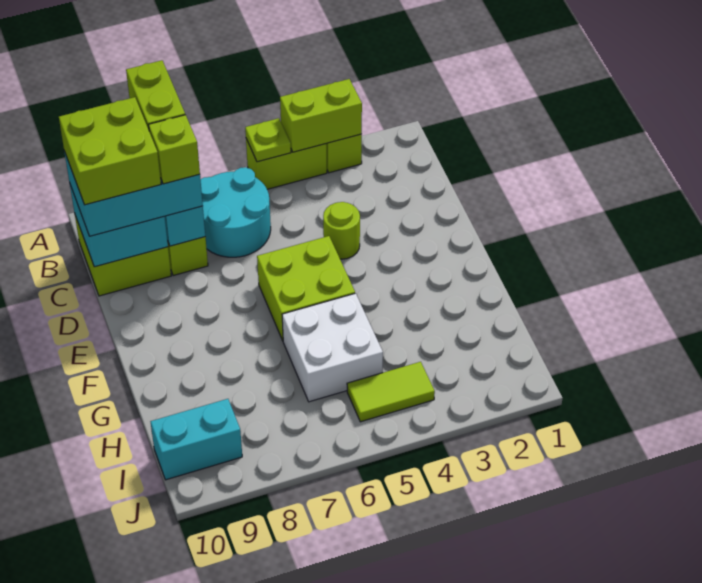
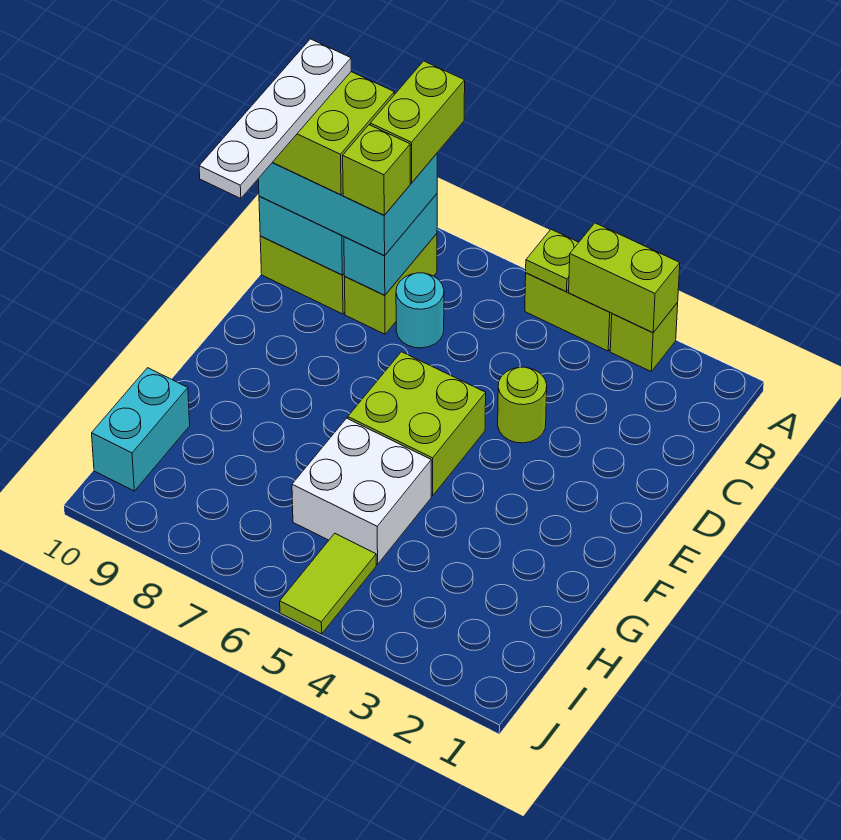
cyan round brick B6:C7 level 1 -> cyan round brick C7 level 1
none -> white plate B10:E10 level 5
lime tile I4:I5 level 1 -> lime tile I5:J5 level 1
cyan brick I9:I10 level 1 -> cyan brick H10:I10 level 1

